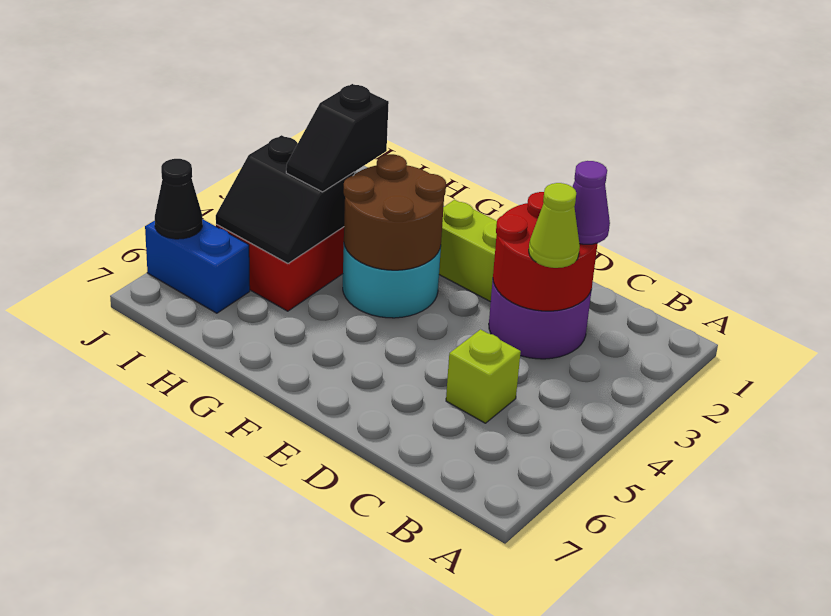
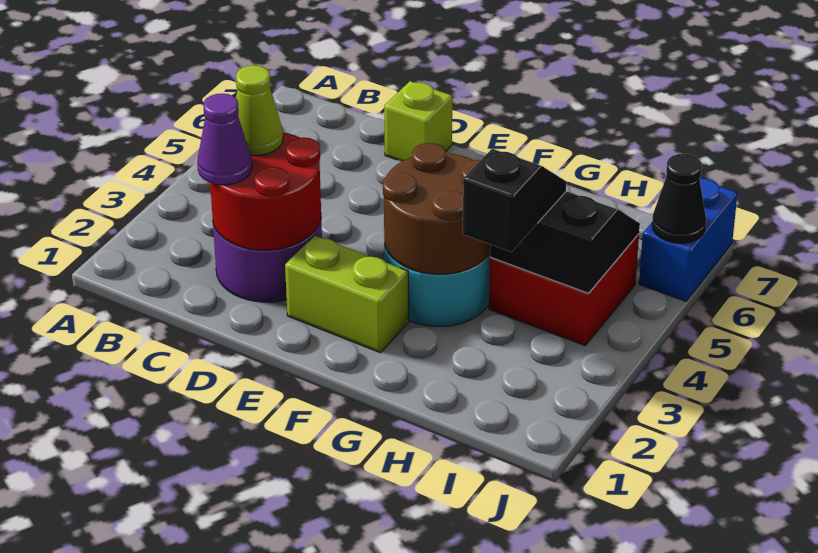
lime brick C5 level 1 -> lime brick D7 level 1
blue brick I6:J6 level 1 -> blue brick J6:J7 level 1

